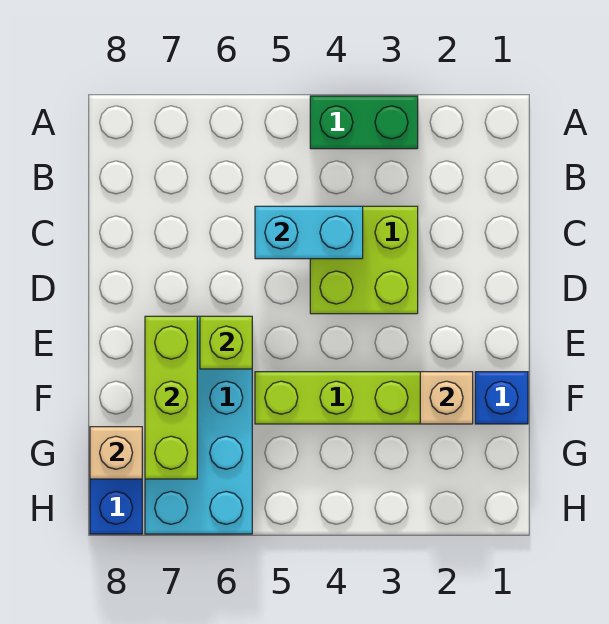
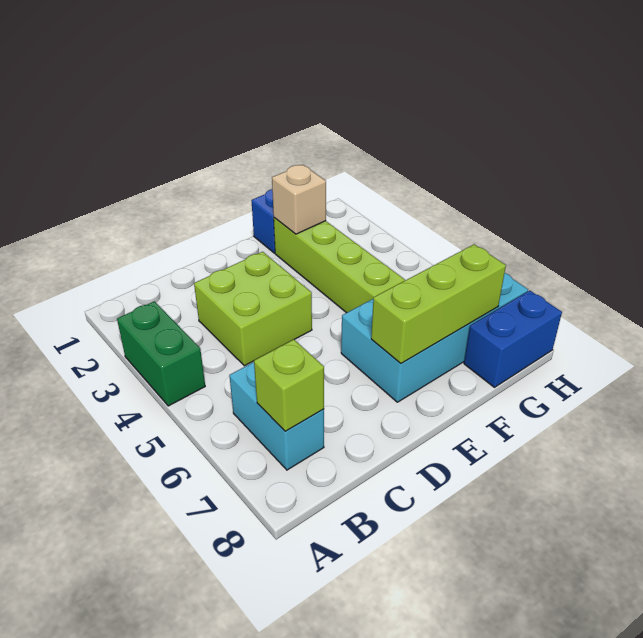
cyan brick C4:C5 level 2 -> cyan brick B6:B7 level 1
lime brick E6 level 2 -> lime brick B7 level 2
tan brick G8 level 2 -> none

